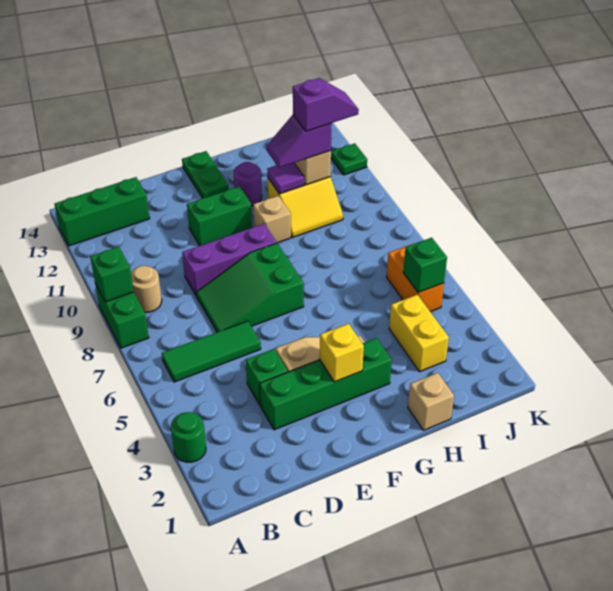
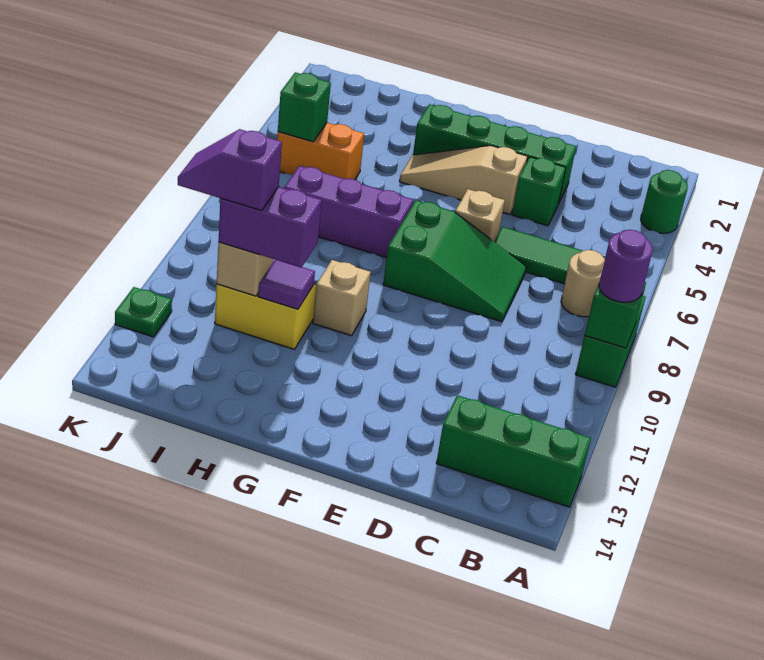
tan round brick B9 level 1 -> tan round brick B7 level 1
purple brick D9:F9 level 1 -> purple brick G7:I7 level 1
green brick E11:F11 level 1 -> none
yellow brick F3 level 2 -> none
green plate F13:F14 level 1 -> none
purple round brick G12 level 1 -> purple round brick A9 level 3
tan brick H1 level 1 -> tan brick E6 level 1
purple slope H11:I11 level 3 top I -> purple brick H11:I11 level 3
yellow brick I3:I4 level 1 -> none
orange brick J5:J6 level 1 -> orange brick I5:J5 level 1

